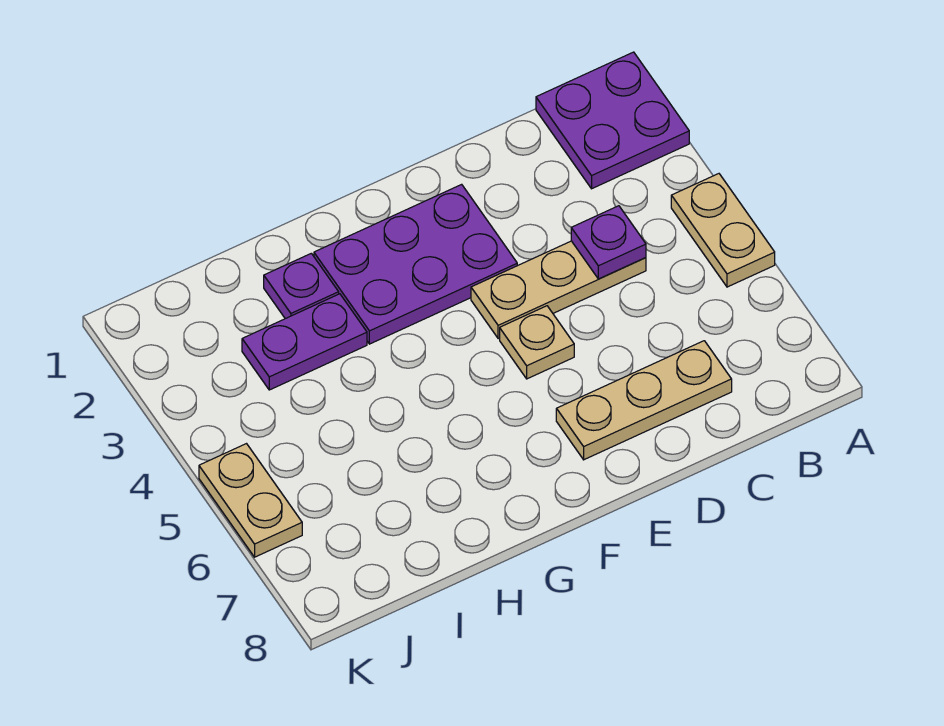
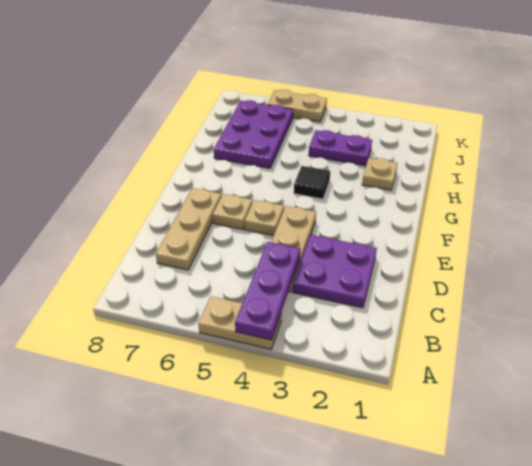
purple plate A1:B2 level 1 -> purple plate C2:D3 level 1
purple plate C4 level 2 -> purple plate A4:C4 level 2
purple plate E2:G3 level 1 -> purple plate H6:J7 level 1
none -> tan plate E6 level 1
none -> black tile G4 level 1
purple plate H2 level 1 -> tan plate H2 level 1
purple plate H3:I3 level 1 -> purple plate I3:I4 level 1

